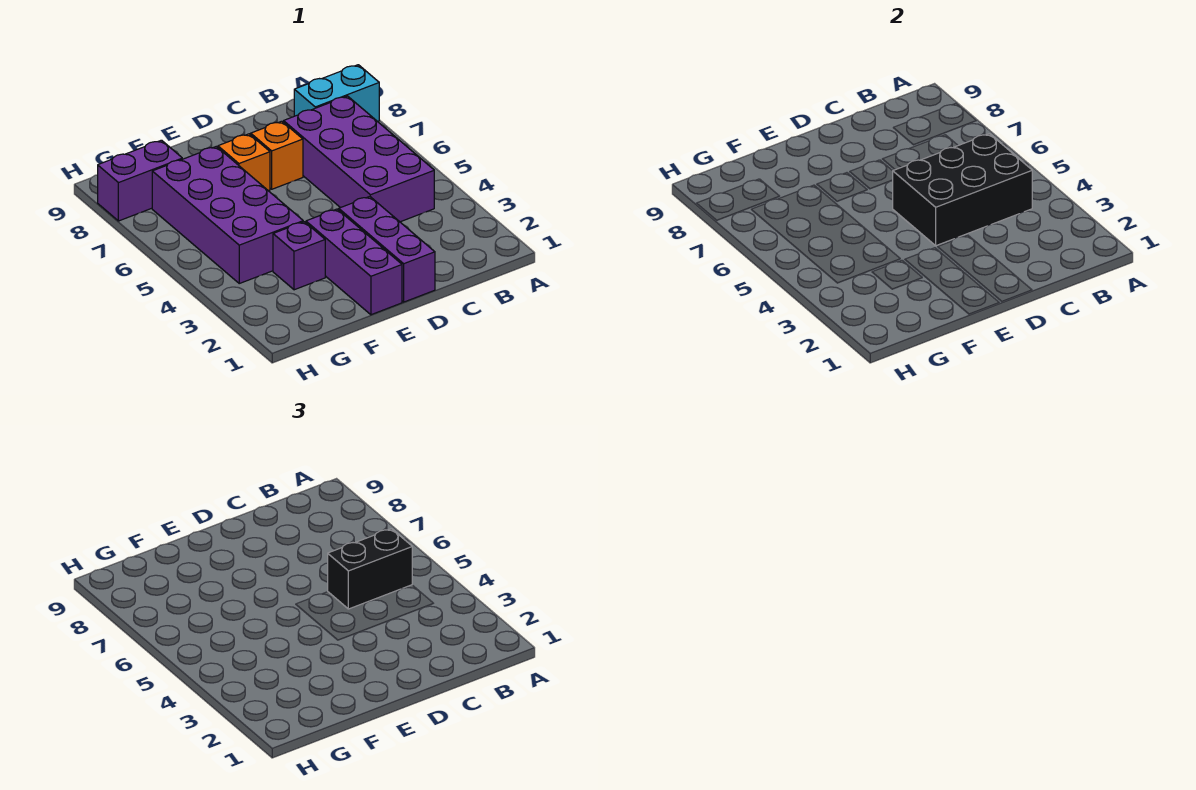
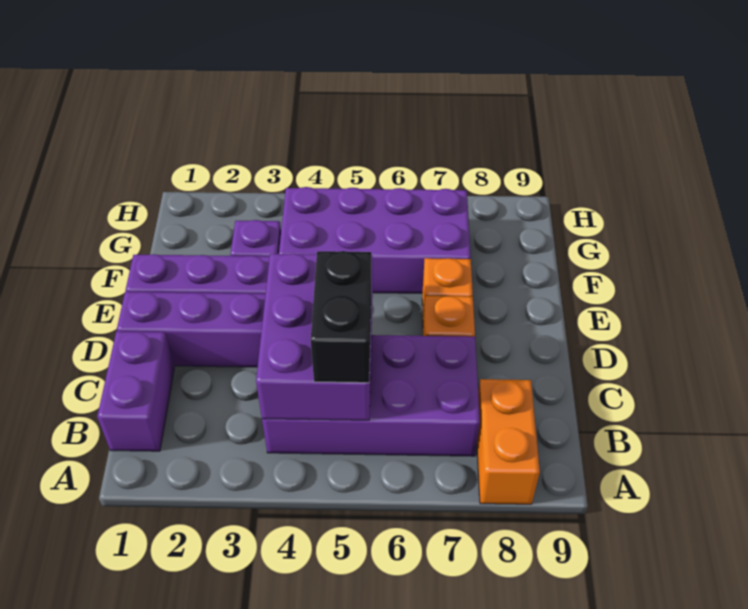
cyan brick A8:B8 level 1 -> orange brick A8:B8 level 1
black brick B4:D5 level 2 -> purple brick B4:D5 level 2
purple brick G8:H8 level 1 -> purple brick B1:C1 level 1

